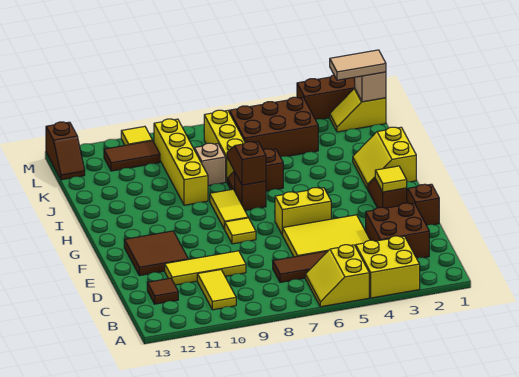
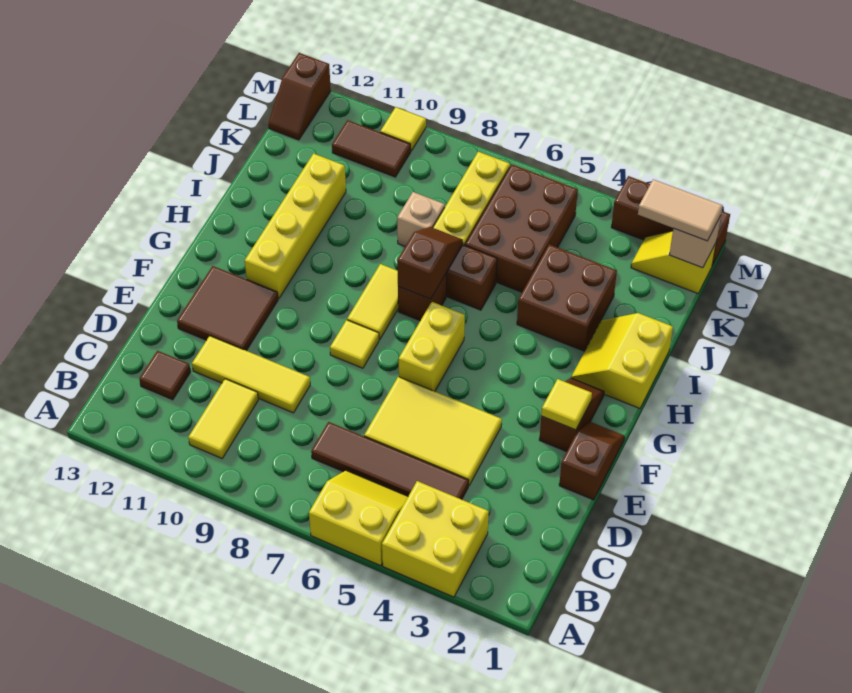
yellow slope A5:B6 level 1 top 5 -> yellow slope A5:B6 level 1 top A
brown brick C2:D3 level 1 -> brown brick I3:J4 level 1
yellow brick F5:F6 level 1 -> yellow brick F6:G6 level 1
yellow brick I9:L9 level 1 -> yellow brick G11:J11 level 1
brown brick K4:L6 level 1 -> brown brick J5:L6 level 1

